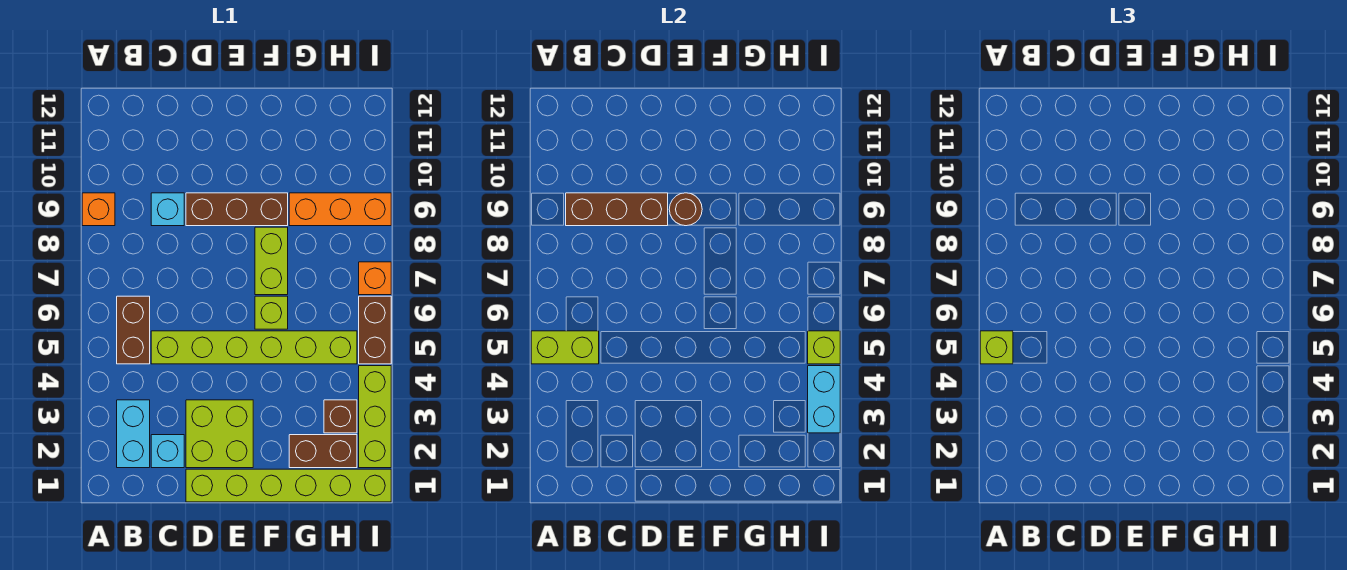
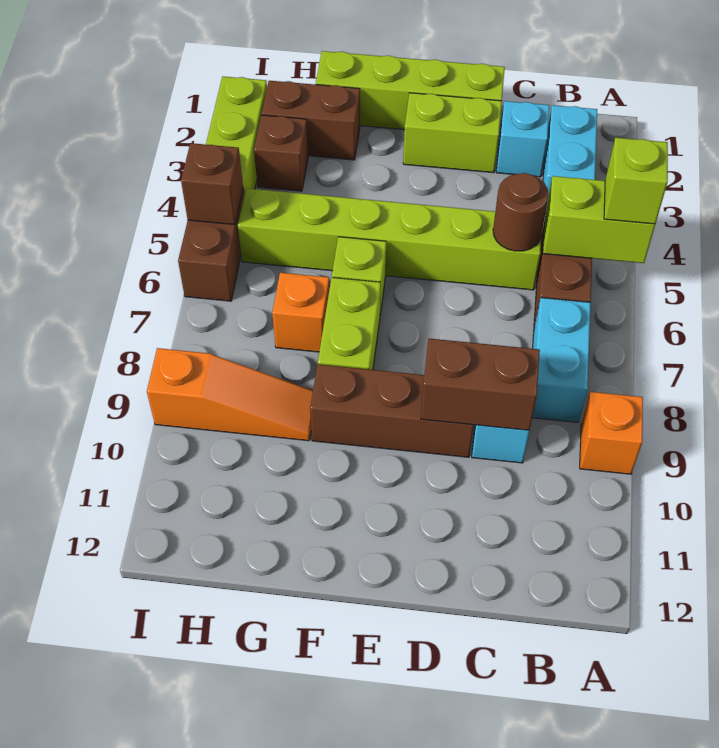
brown brick B9:D9 level 2 -> brown brick C9:D9 level 2
lime brick D1:I1 level 1 -> lime brick D1:G1 level 1
lime brick D2:E3 level 1 -> lime brick D2:E2 level 1
brown round brick E9 level 2 -> brown round brick C5 level 2
orange brick G9:I9 level 1 -> orange slope G9:I9 level 1 top I
cyan brick I3:I4 level 2 -> cyan brick B7:B8 level 1
lime brick I5 level 2 -> brown brick I5 level 2
orange brick I7 level 1 -> orange brick G7 level 1

